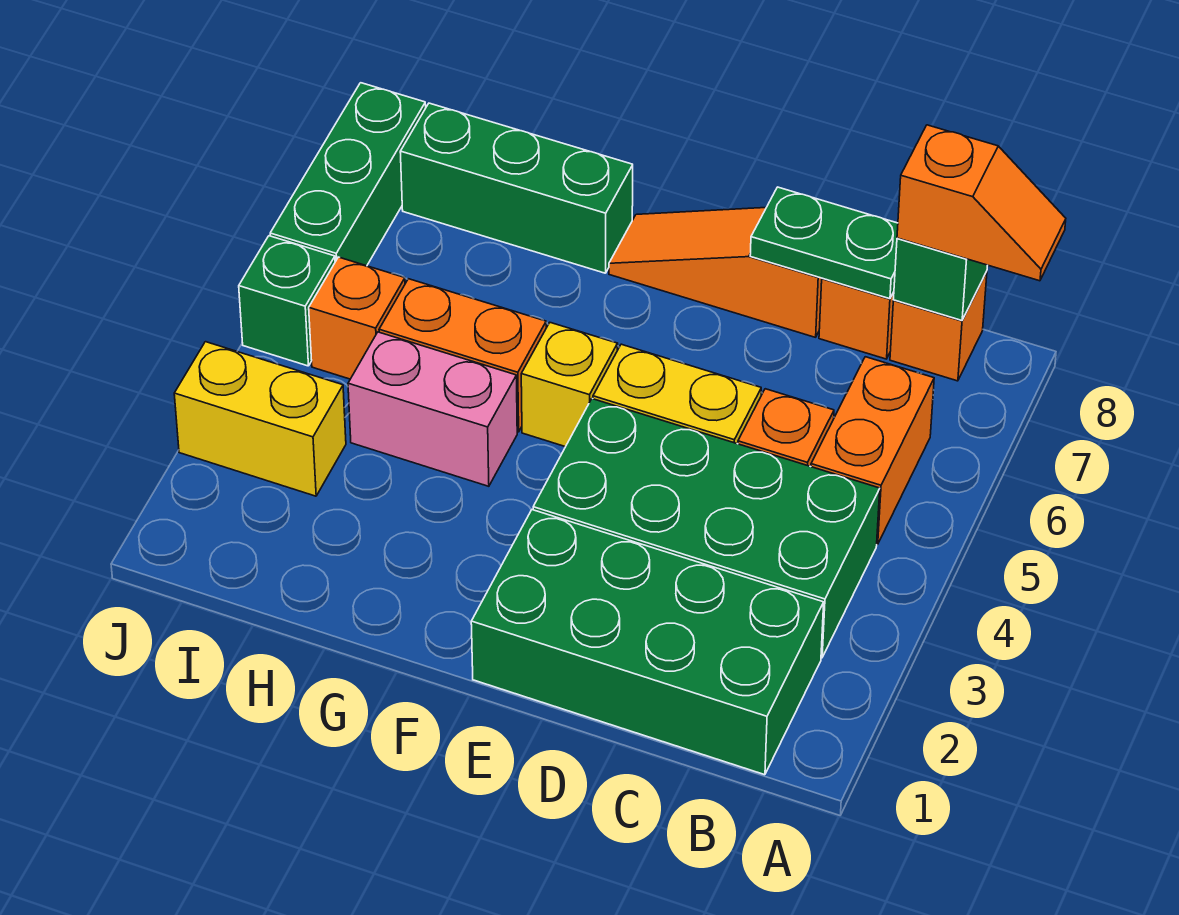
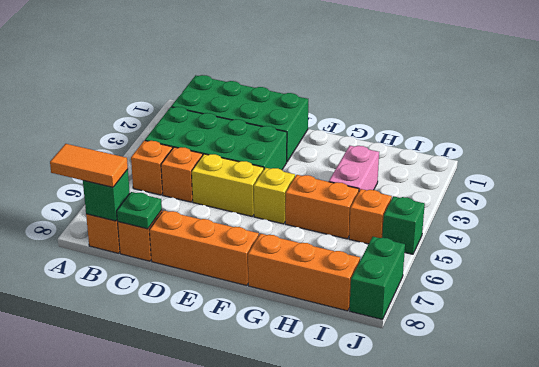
orange slope A8:B8 level 3 top B -> orange tile A8:B8 level 3
orange brick B5:B6 level 1 -> orange brick B5 level 1
green plate C8:D8 level 2 -> green plate C8 level 2
orange slope D8:F8 level 1 top D -> orange brick D8:F8 level 1
pink brick G4:H4 level 1 -> pink brick H3:H4 level 1
green brick G8:I8 level 1 -> orange brick G8:I8 level 1
yellow brick I3:J3 level 1 -> none
green brick J6:J8 level 1 -> green brick J7:J8 level 1

